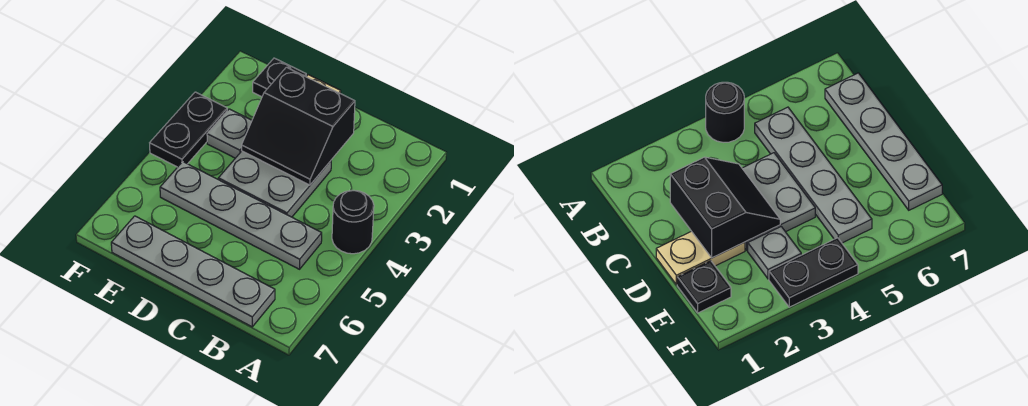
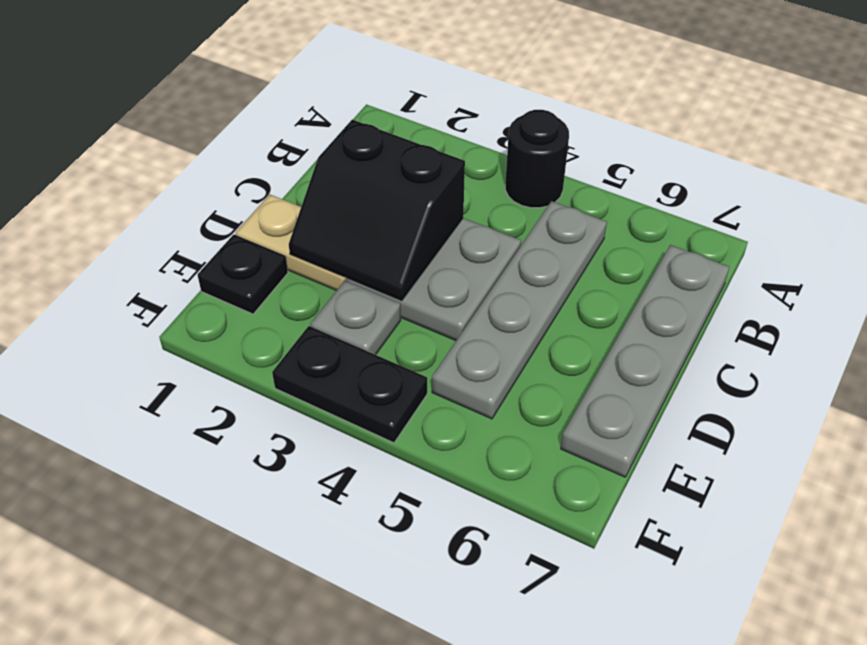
black slope C2:D3 level 2 top 2 -> black slope C2:D3 level 2 top C

